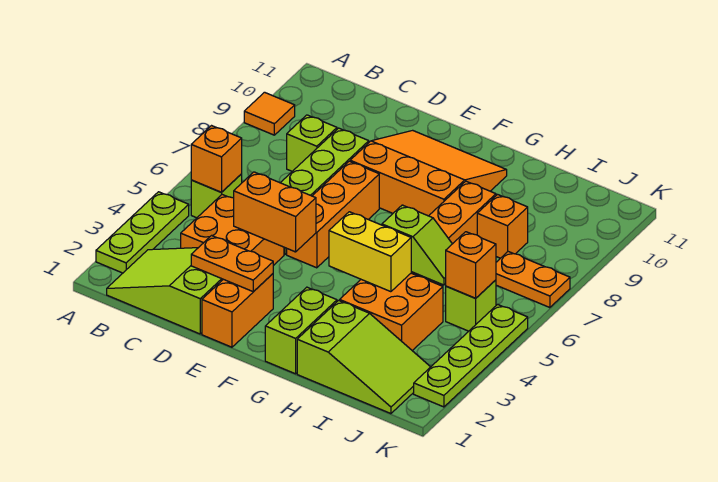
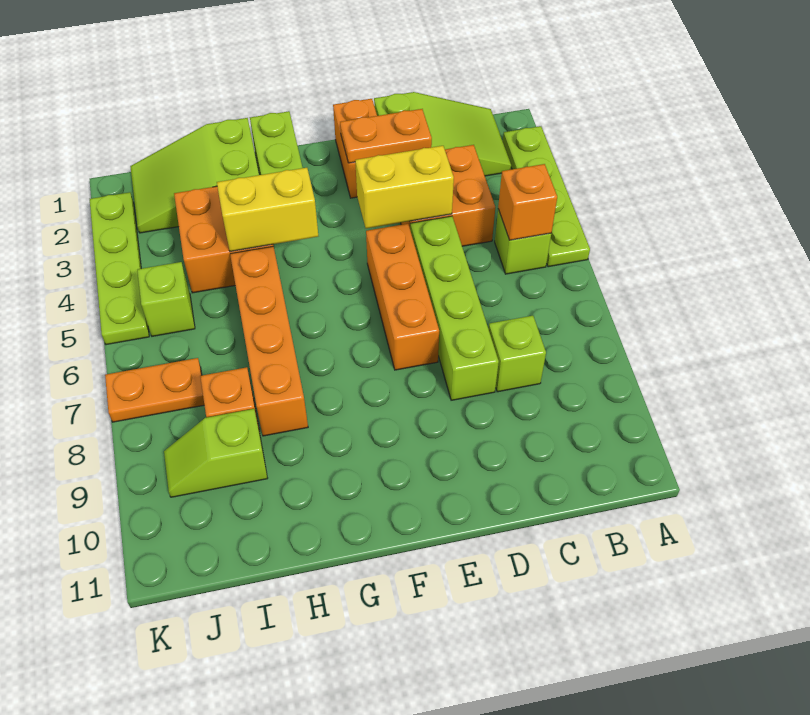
lime plate A2:A4 level 1 -> lime plate A2:A5 level 1
orange tile A9 level 1 -> none
orange brick D4:E4 level 2 -> yellow brick D4:E4 level 2
orange slope E8:G10 level 1 top 8 -> none
lime slope H5:I5 level 2 top H -> lime slope I9:J9 level 1 top I
orange brick J5 level 2 -> none

